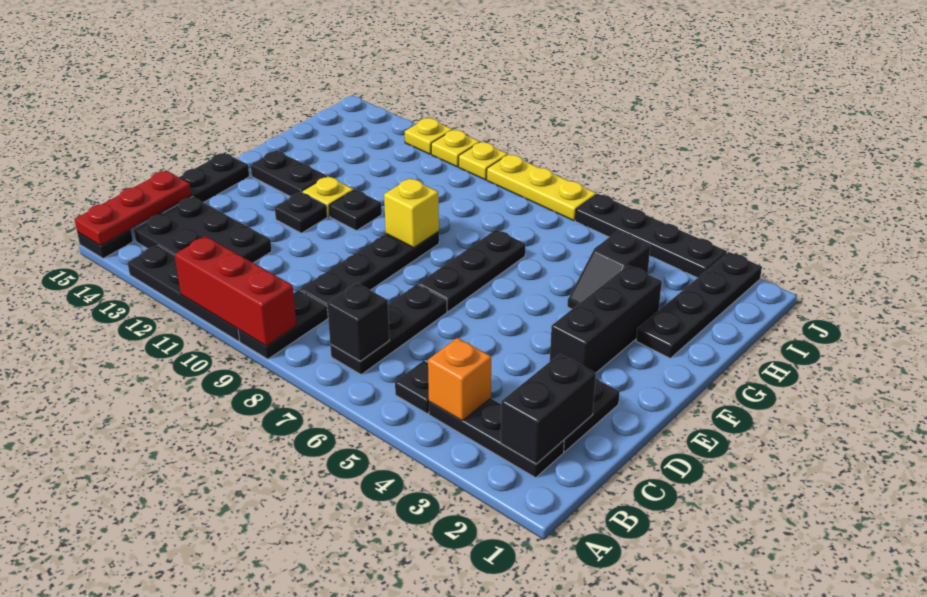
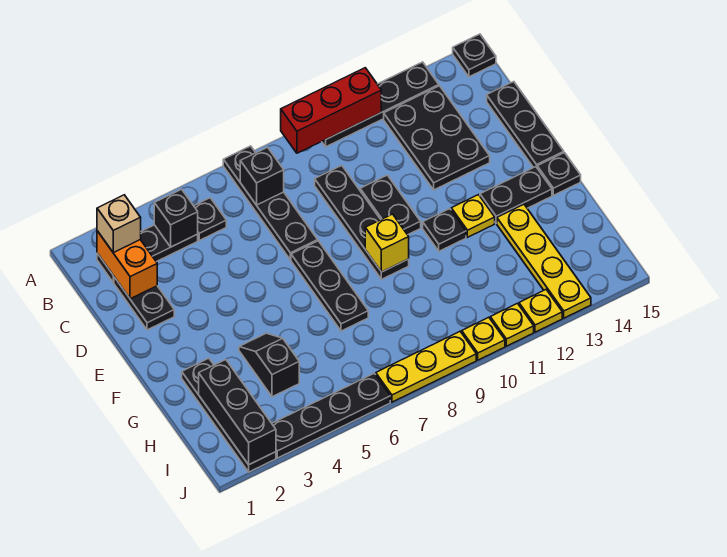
black plate A9:B9 level 1 -> black plate D10:E10 level 1
red plate A15:C15 level 2 -> none
black brick B2:C2 level 2 -> orange brick B2:C2 level 2
none -> tan brick B2 level 3
orange brick B4 level 2 -> black brick B4 level 2
black plate B7:D7 level 1 -> black plate A7:D7 level 1
black plate B12:C14 level 1 -> black plate B12:D13 level 1
black brick E3:G3 level 1 -> black brick H2:J2 level 2
black plate E12 level 1 -> black plate F15 level 1
none -> yellow plate G13:J13 level 1

